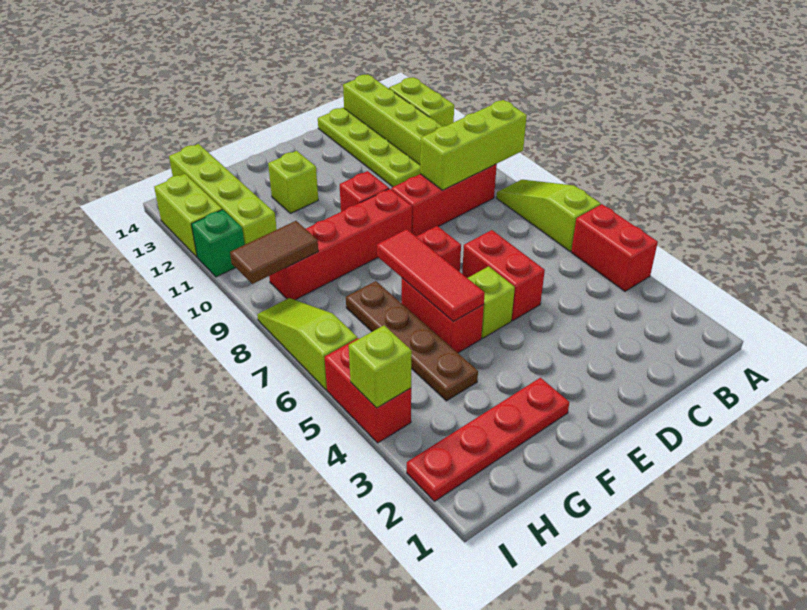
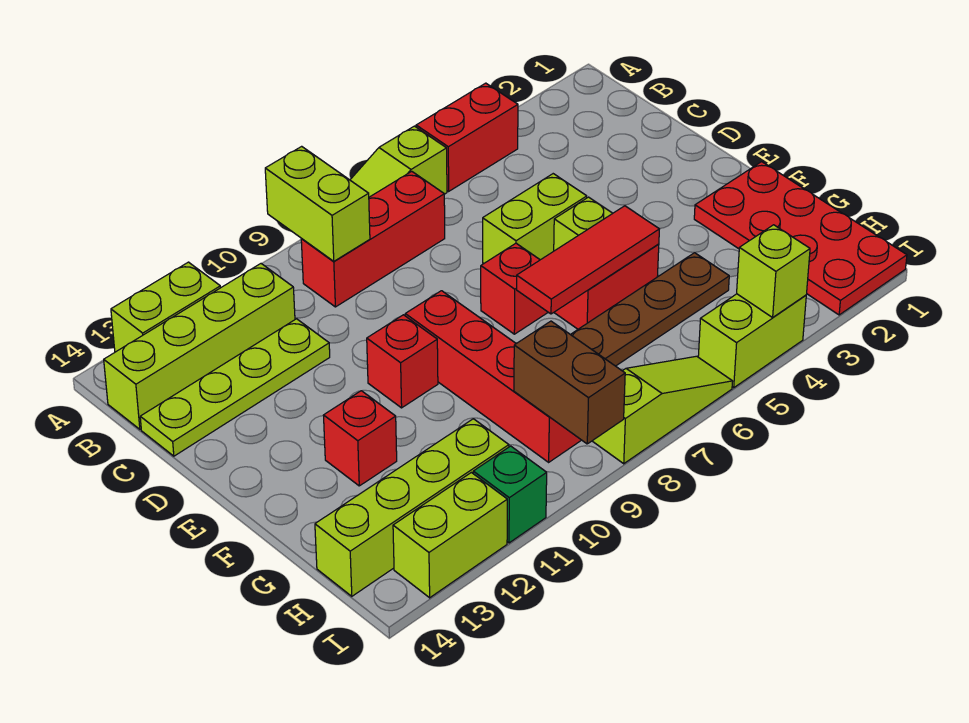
lime brick A9:C9 level 2 -> lime brick A9:B9 level 2
red brick B9:D9 level 1 -> red brick B7:B9 level 1
red brick D5:D6 level 1 -> lime brick D5:D6 level 1
red plate F2:I2 level 1 -> red plate F1:I2 level 1
lime brick F12 level 1 -> red brick F12 level 1
brown tile H9:I9 level 2 -> brown brick H9:I9 level 2
red brick I4:I5 level 1 -> lime brick I4:I5 level 1
lime slope I6:I8 level 1 top 6 -> lime slope I6:I8 level 1 top 8

